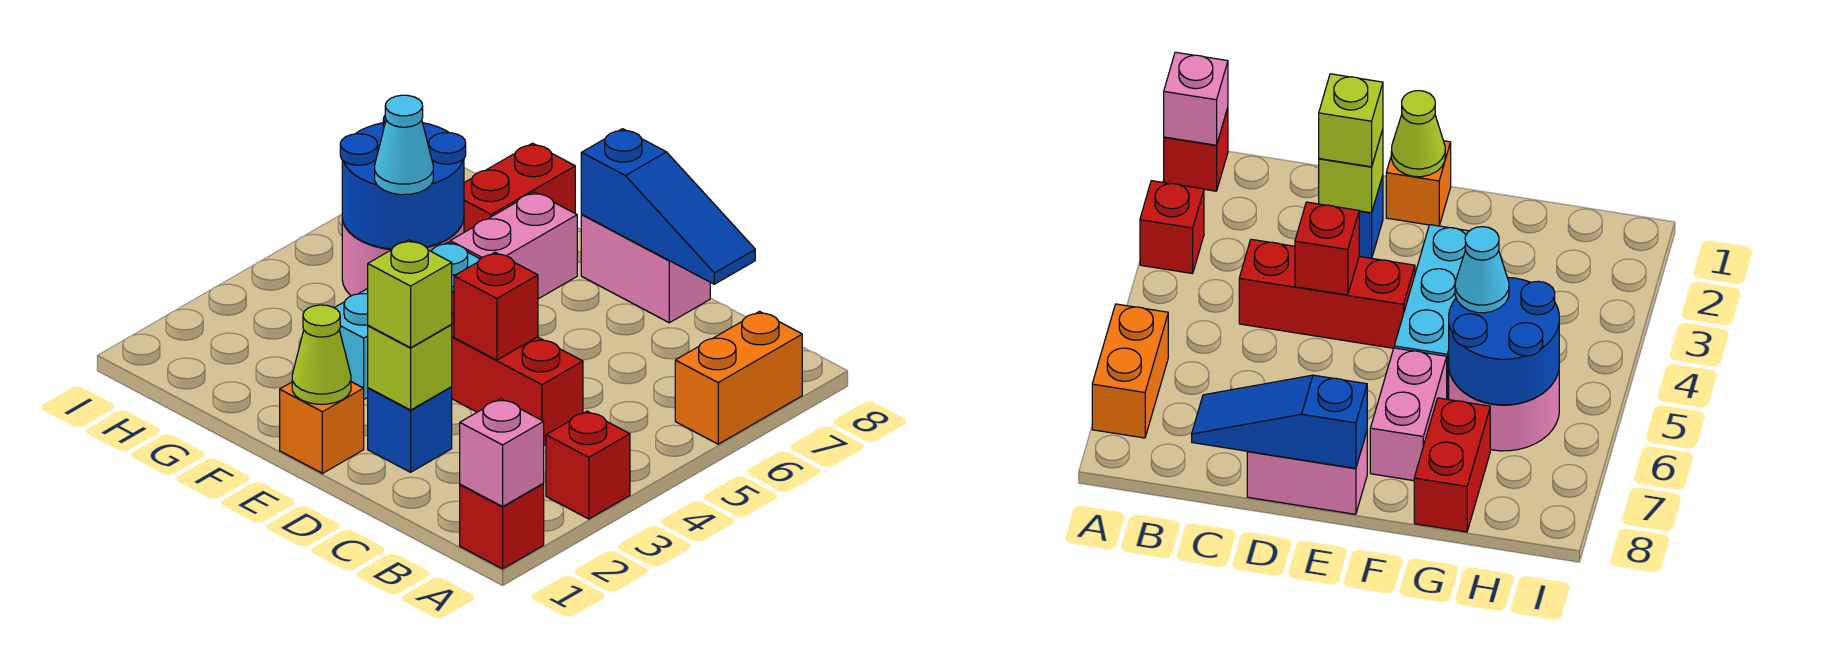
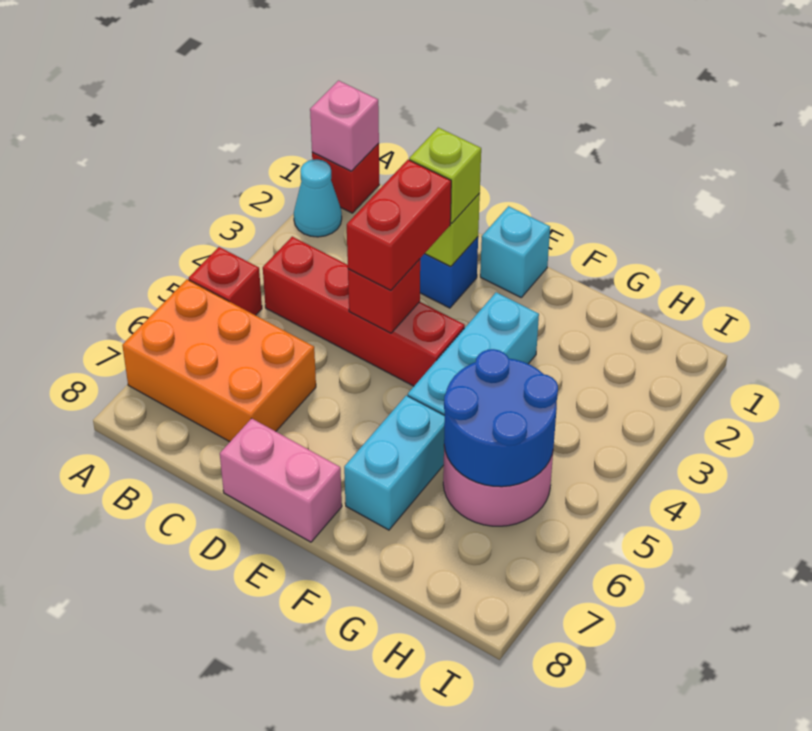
red brick A3 level 1 -> red brick A5 level 1
orange brick A6:A7 level 1 -> orange brick A6:C7 level 1
red brick C4:E4 level 1 -> red brick B4:E4 level 1
blue slope C8:E8 level 2 top E -> none
orange brick E1 level 1 -> cyan brick E1 level 1
lime cone E1 level 2 -> none
pink brick F6:F7 level 1 -> cyan brick F6:F7 level 1
cyan cone G5 level 3 -> cyan cone A2 level 1
red brick G7:G8 level 1 -> red brick D3:D4 level 3

